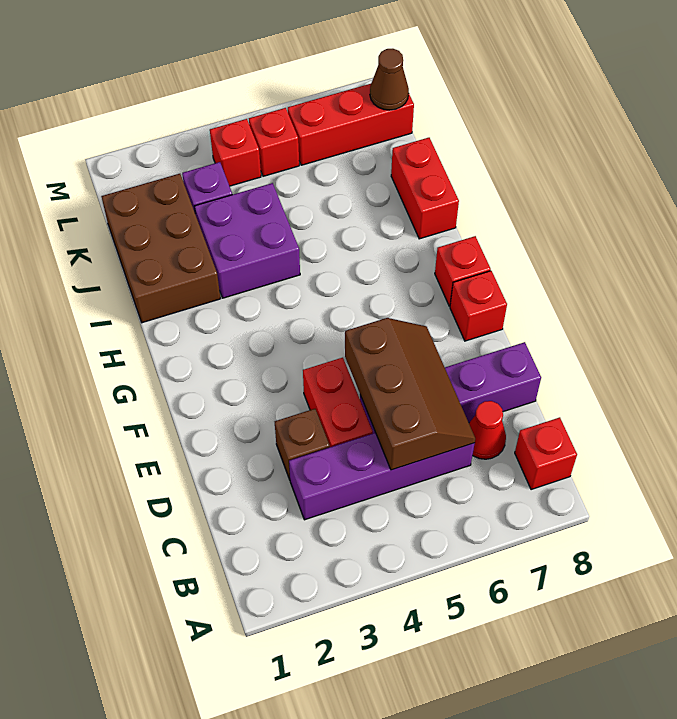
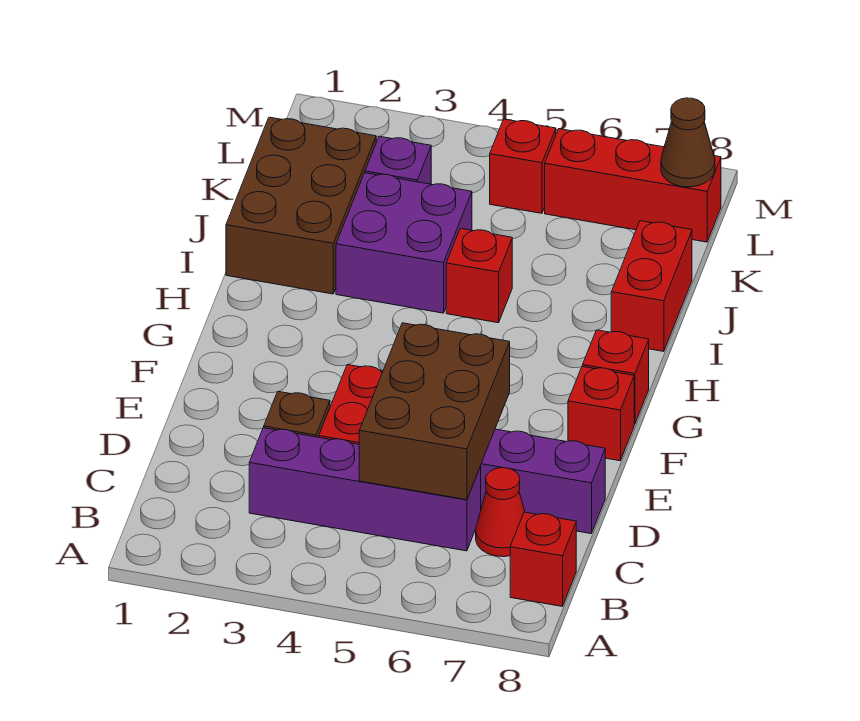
brown slope C5:E6 level 2 top 5 -> brown brick C5:E6 level 2
red brick L4 level 1 -> red brick I5 level 1

